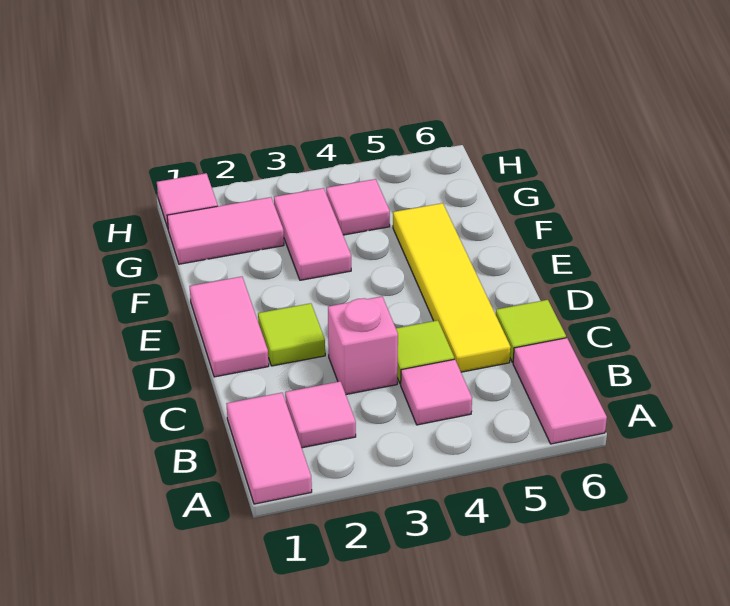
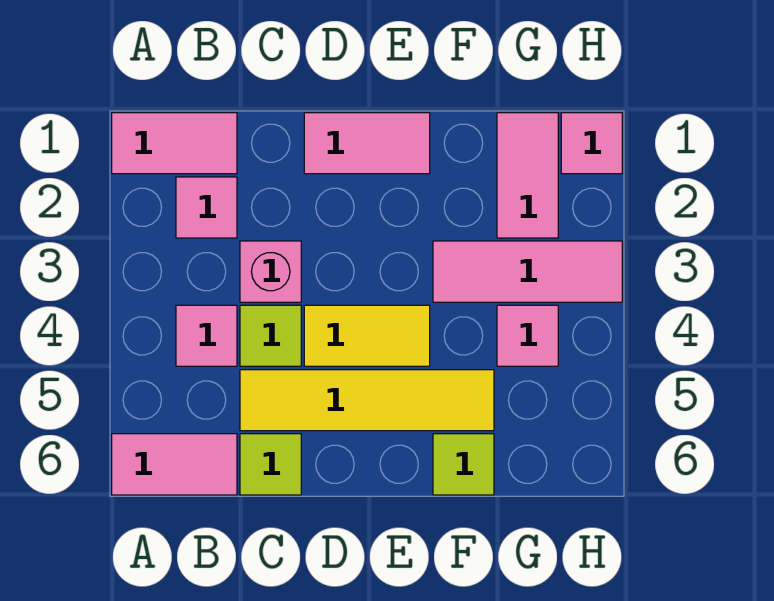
lime tile D2 level 1 -> lime tile F6 level 1
none -> yellow tile D4:E4 level 1
pink tile F3:G3 level 1 -> pink tile F3:H3 level 1

